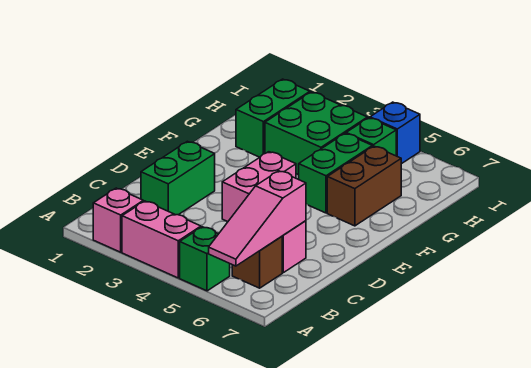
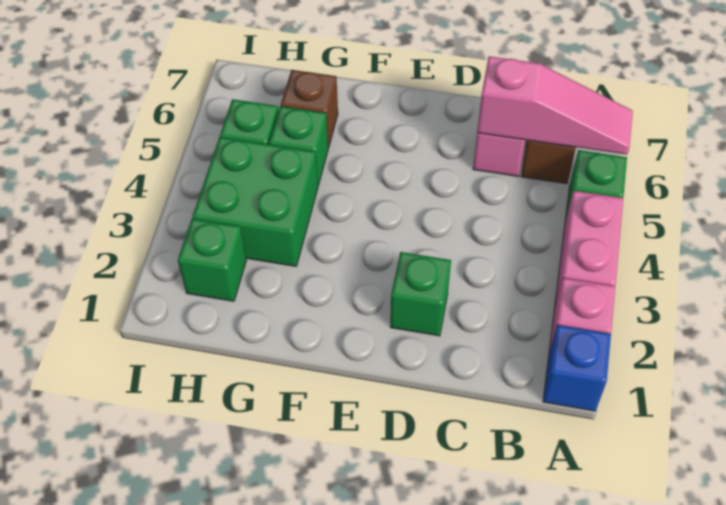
green brick C2:D2 level 1 -> green brick D2 level 1
pink brick D4:E4 level 1 -> none
green brick F5:G5 level 1 -> green brick G5 level 1
brown brick F6:G6 level 1 -> brown brick G6 level 1
green brick G2:H2 level 1 -> green brick H2 level 1
blue brick I5 level 1 -> blue brick A1 level 1

